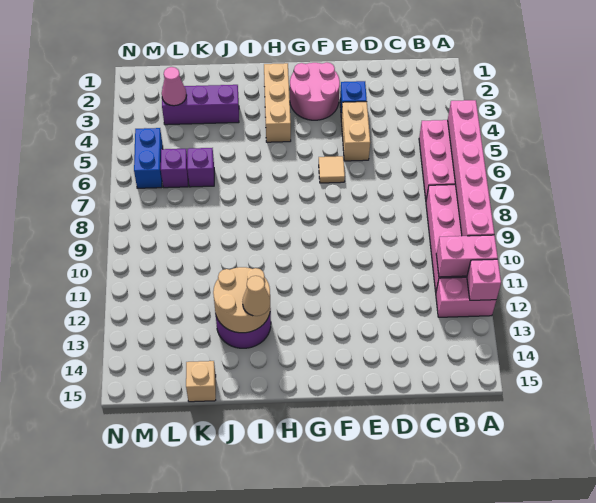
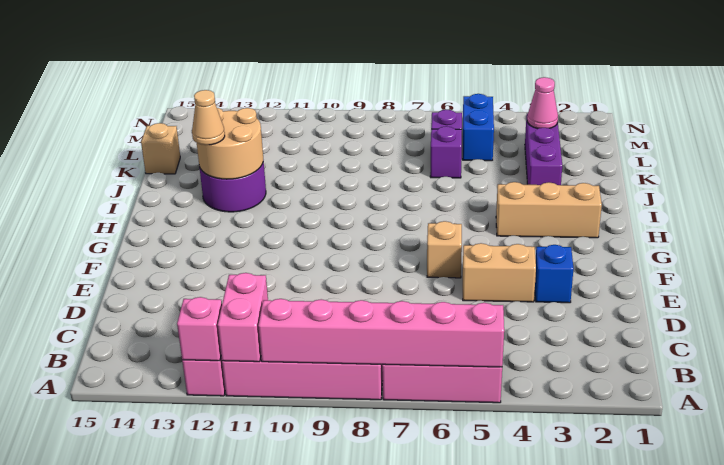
pink round brick F2:G3 level 1 -> none
tan tile F6 level 1 -> tan brick F6 level 1
blue brick M5:M6 level 1 -> blue brick L5:M5 level 1

